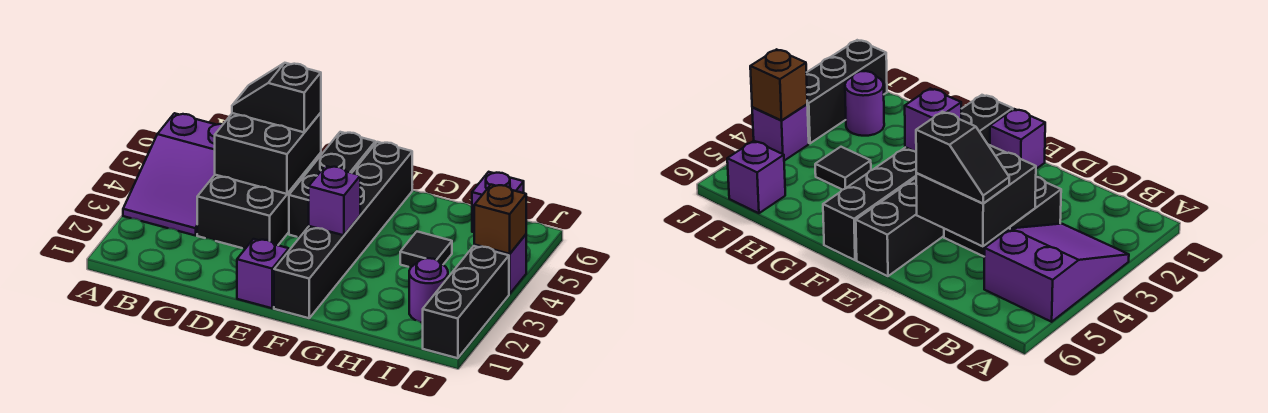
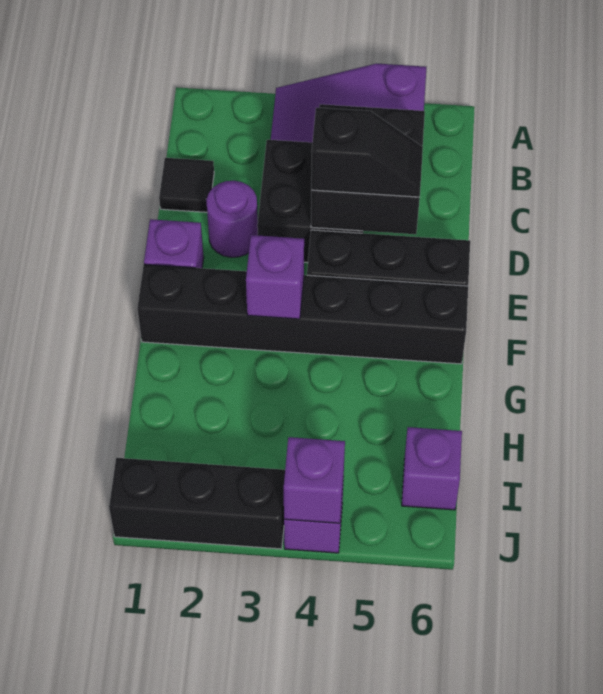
black slope C5:D5 level 3 top D -> black slope D4:D5 level 3 top 4
black tile H4 level 1 -> black tile C1 level 1
purple round brick I2 level 1 -> purple round brick D2 level 1
brown brick J4 level 2 -> purple brick J4 level 2

